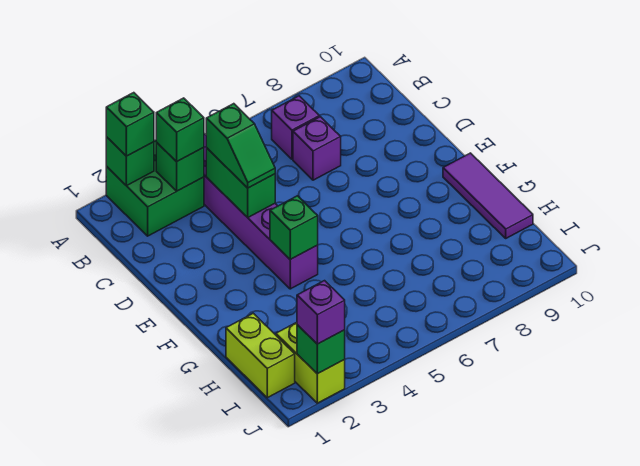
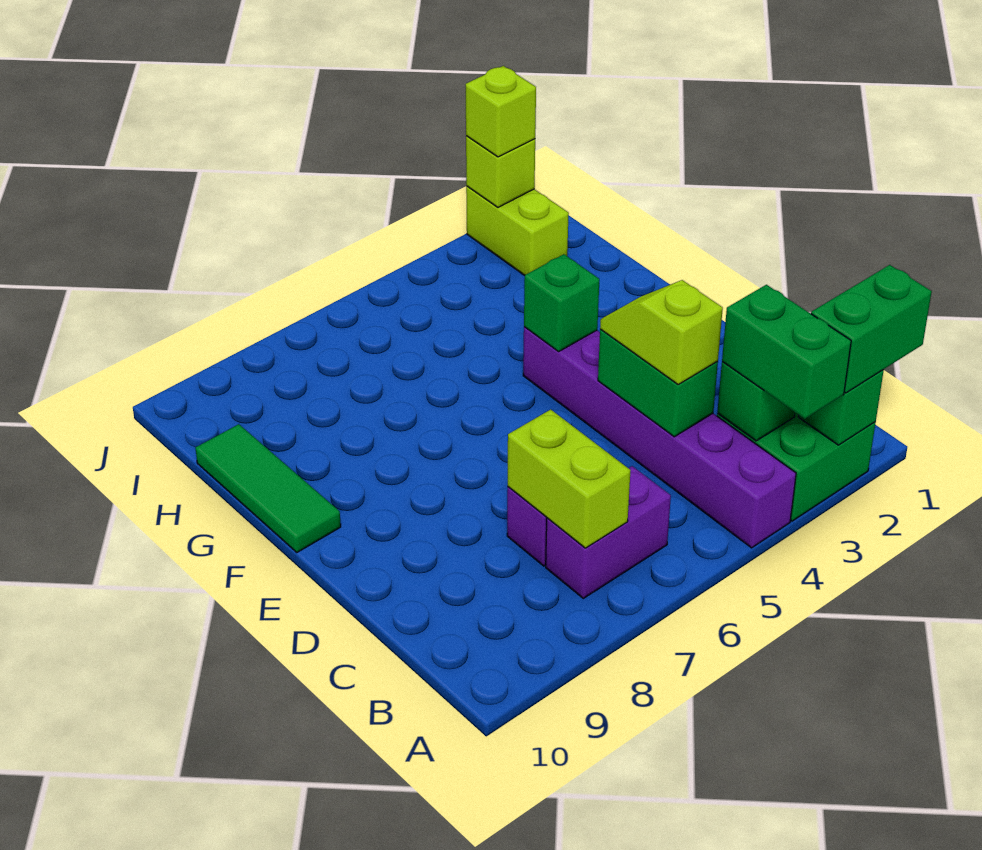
green brick A2 level 3 -> green brick A1:A2 level 3
green brick B3 level 3 -> green brick A3:B3 level 3
purple brick B7 level 1 -> purple brick B6:B7 level 1
green slope C4:D4 level 3 top C -> lime slope C4:D4 level 3 top C
purple tile F10:H10 level 1 -> green tile F10:H10 level 1
lime brick H1:I1 level 1 -> lime brick B7:C7 level 2
green brick J2 level 2 -> lime brick J2 level 2
purple brick J2 level 3 -> lime brick J2 level 3

